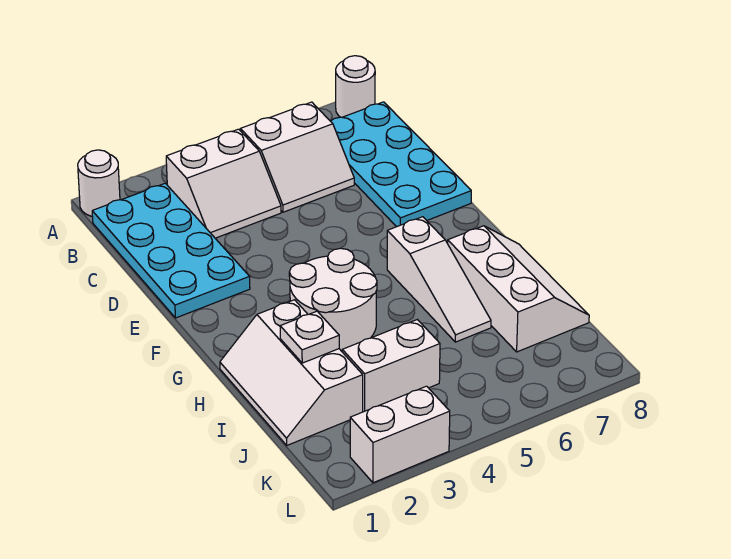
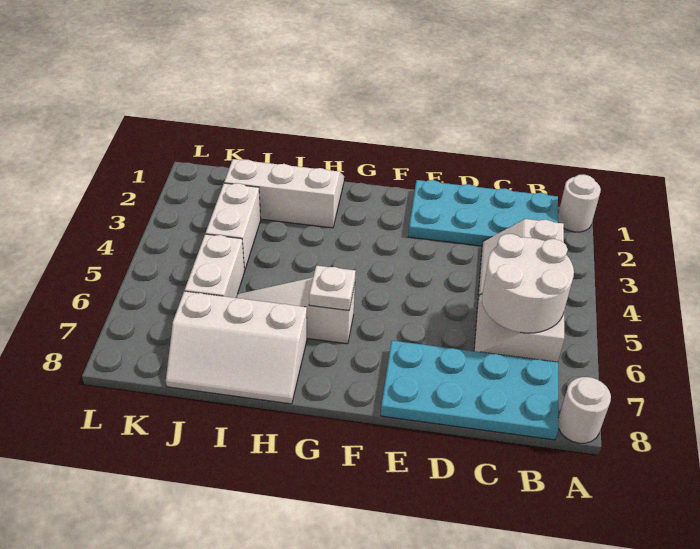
white round brick G3:H4 level 1 -> white round brick B5:C6 level 2
white plate I2 level 2 -> white plate G6 level 2
white brick L2:L3 level 1 -> white brick J5:J6 level 1

